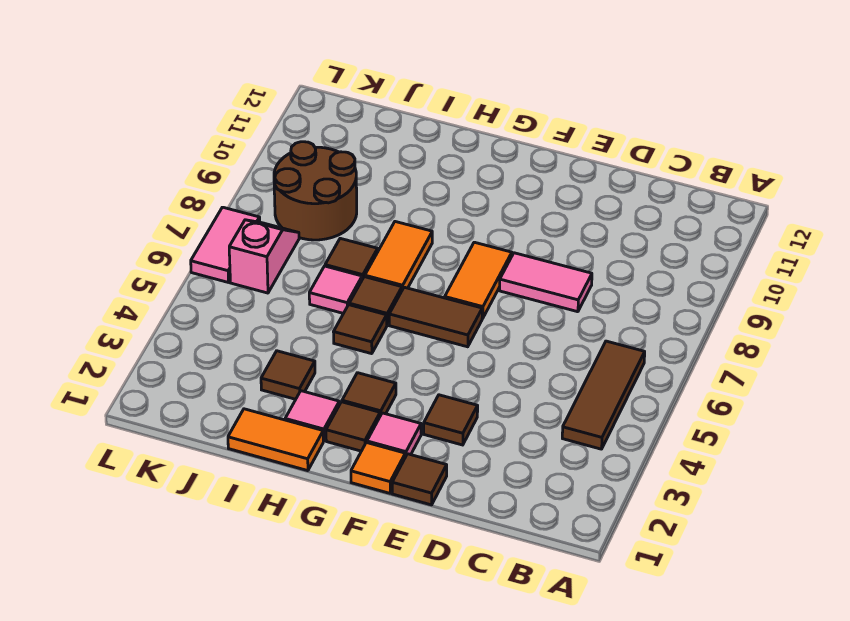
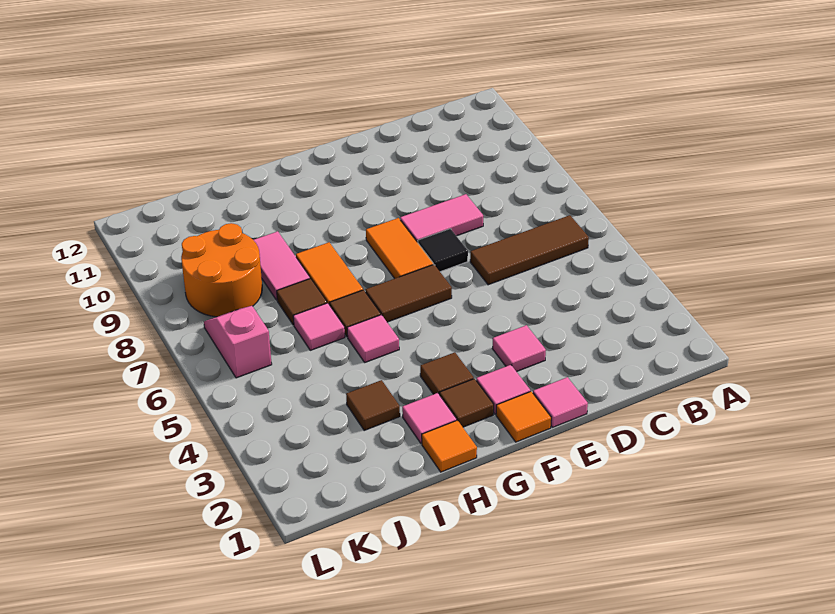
brown tile B4:B6 level 1 -> brown tile B6:D6 level 1
brown tile E1 level 1 -> pink tile E1 level 1
brown tile E3 level 1 -> pink tile E3 level 1
none -> black tile E7 level 1
orange tile H1:I1 level 1 -> orange tile H1 level 1
brown tile H5 level 1 -> pink tile H5 level 1
brown round brick J8:K9 level 1 -> orange round brick J8:K9 level 1
pink tile L6:L7 level 1 -> pink tile I8:I9 level 1

